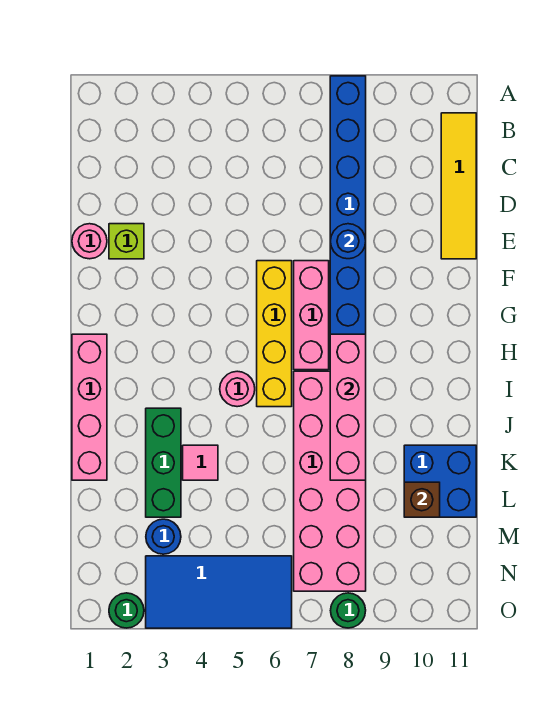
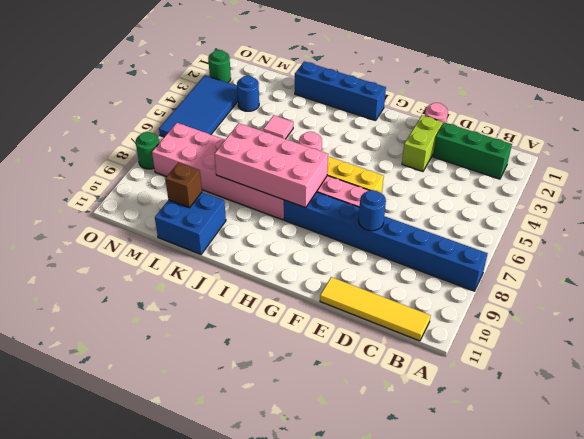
lime brick E2 level 1 -> lime brick E2:E3 level 1
pink brick H1:K1 level 1 -> blue brick H1:K1 level 1
pink brick H8:K8 level 2 -> pink brick H7:K8 level 2
green brick J3:L3 level 1 -> green brick B2:D2 level 1

